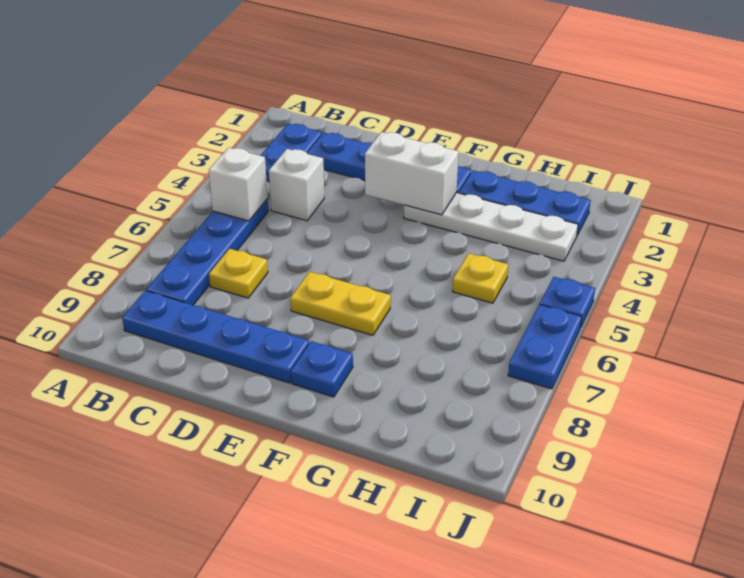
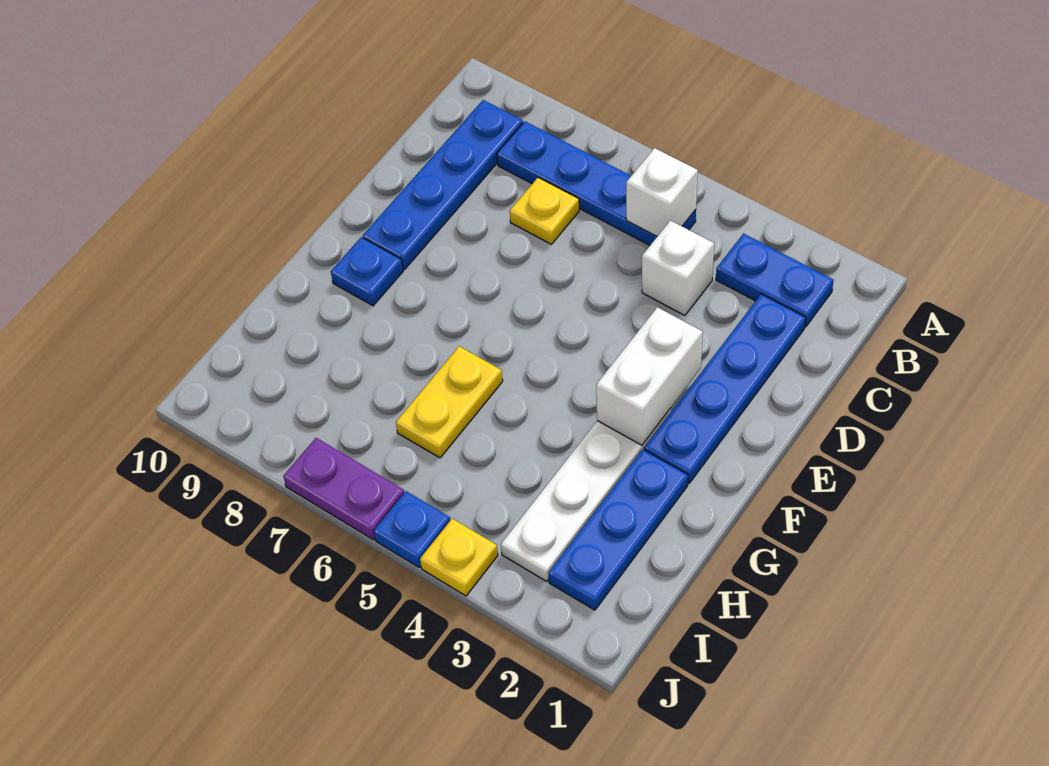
yellow plate E7:F7 level 1 -> yellow plate G6:H6 level 1
yellow plate H5 level 1 -> yellow plate J4 level 1
blue plate J6:J7 level 1 -> purple plate J6:J7 level 1

